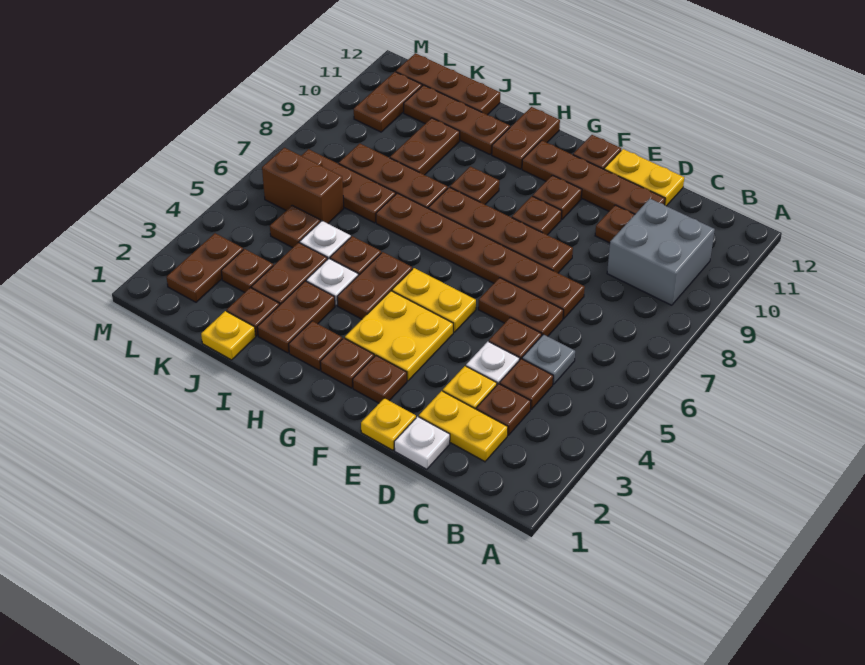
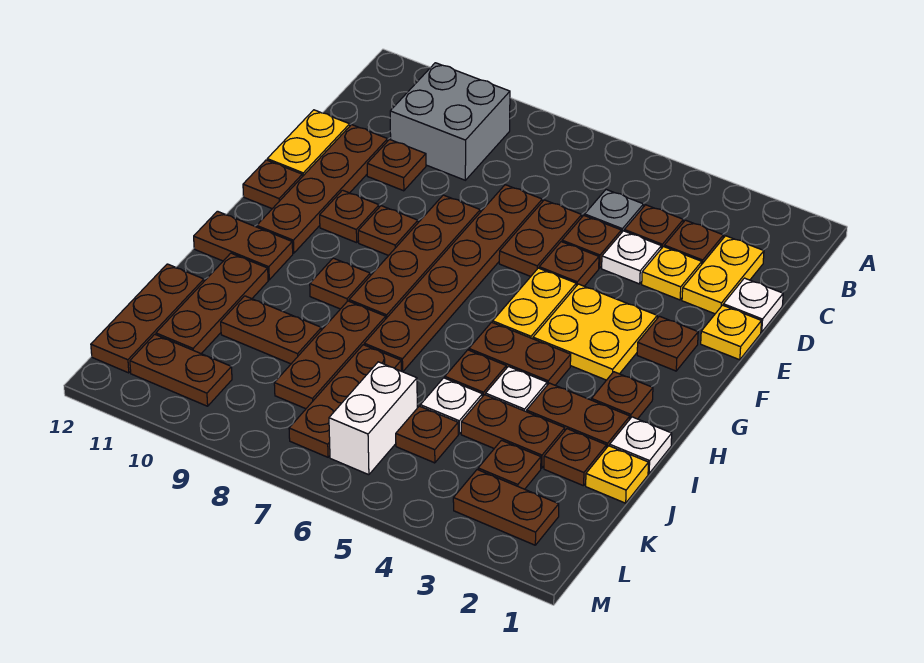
brown plate G2 level 1 -> brown plate E5 level 1
none -> white plate I1 level 1
brown brick K6:L6 level 1 -> white brick K6:L6 level 1

